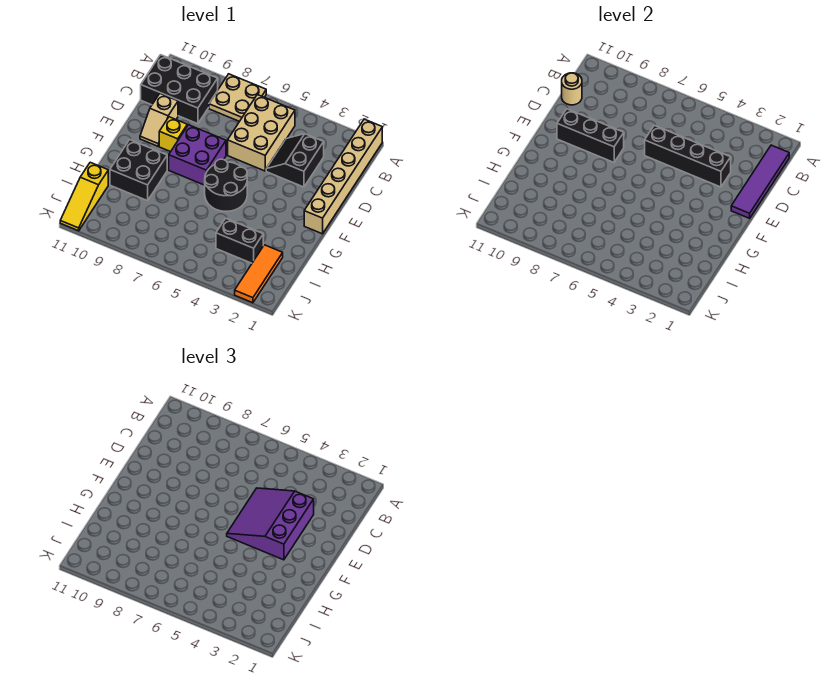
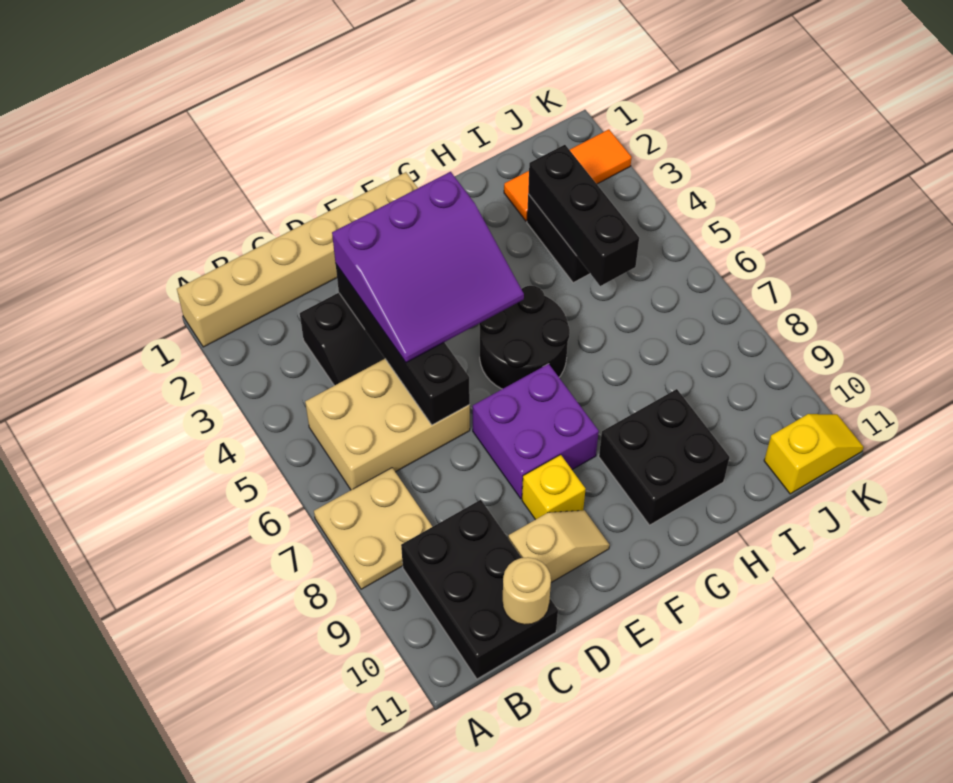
purple tile B1:E1 level 2 -> none
black brick E8:E10 level 2 -> black brick I3:I5 level 2
yellow slope I11:K11 level 1 top I -> yellow slope J11:K11 level 1 top J

